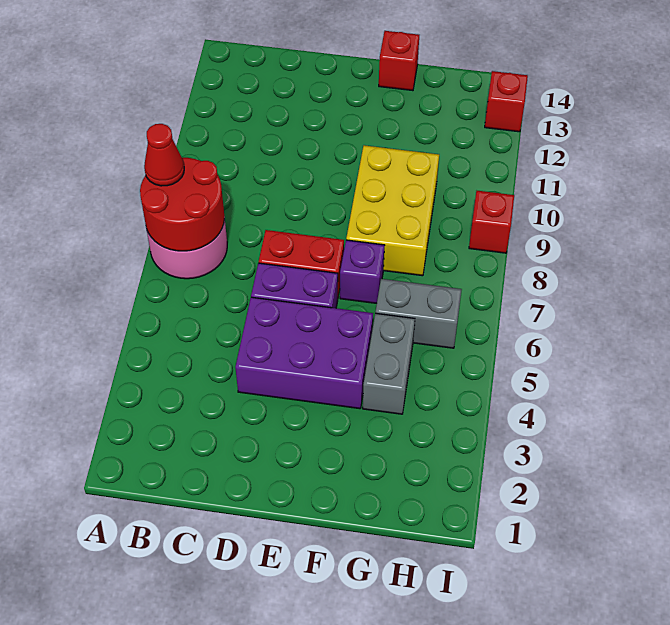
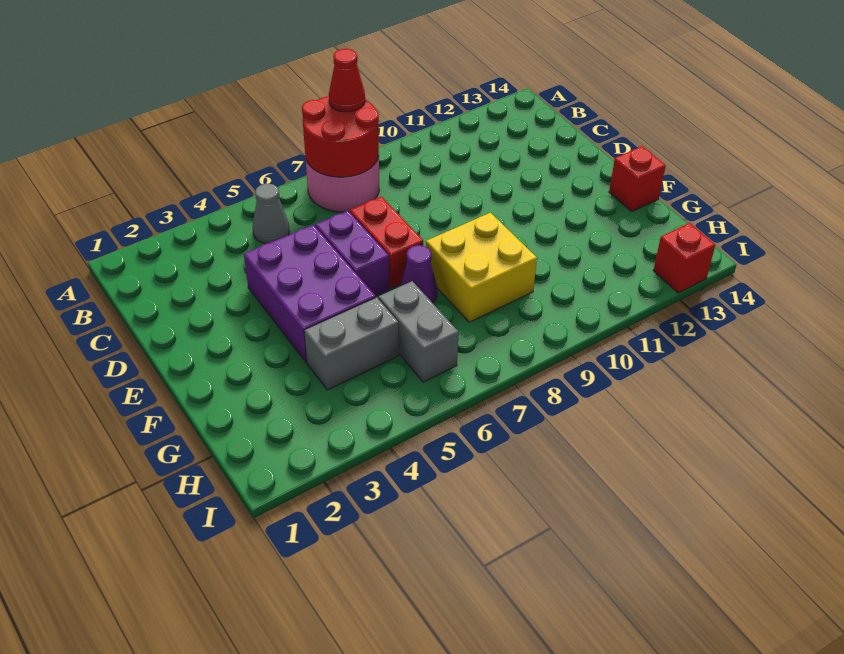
none -> grey cone B5 level 1
purple brick F7 level 1 -> purple cone F7 level 1
yellow brick F8:G10 level 1 -> yellow brick F8:G9 level 1
red brick I9 level 1 -> none

